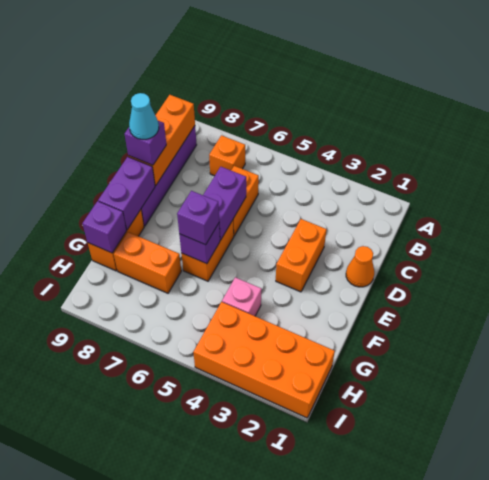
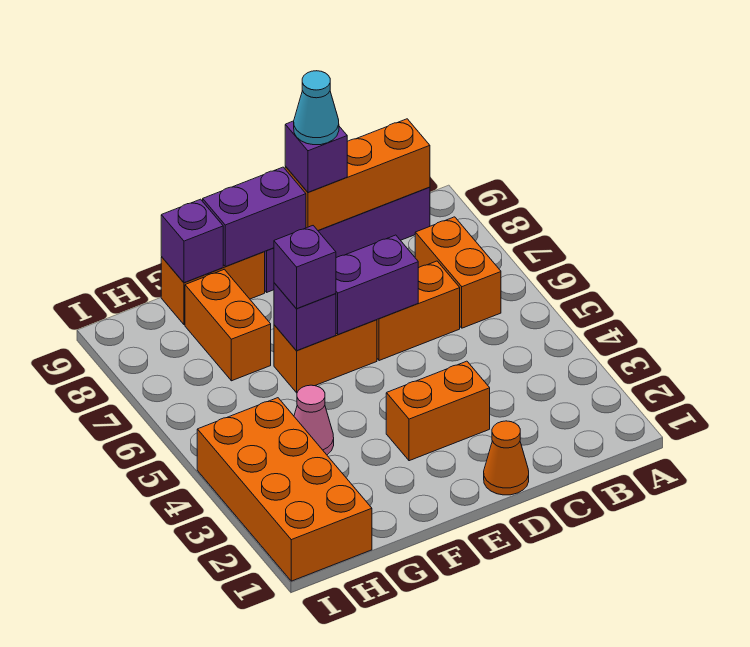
orange brick B7 level 1 -> orange brick B6:B7 level 1
pink brick G4 level 1 -> pink cone G4 level 1

